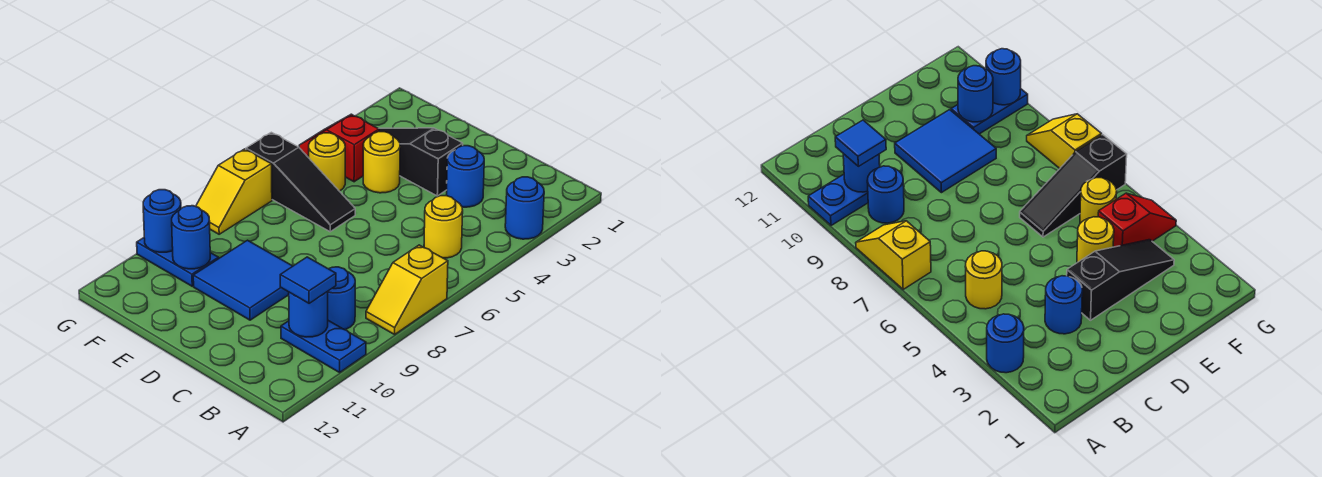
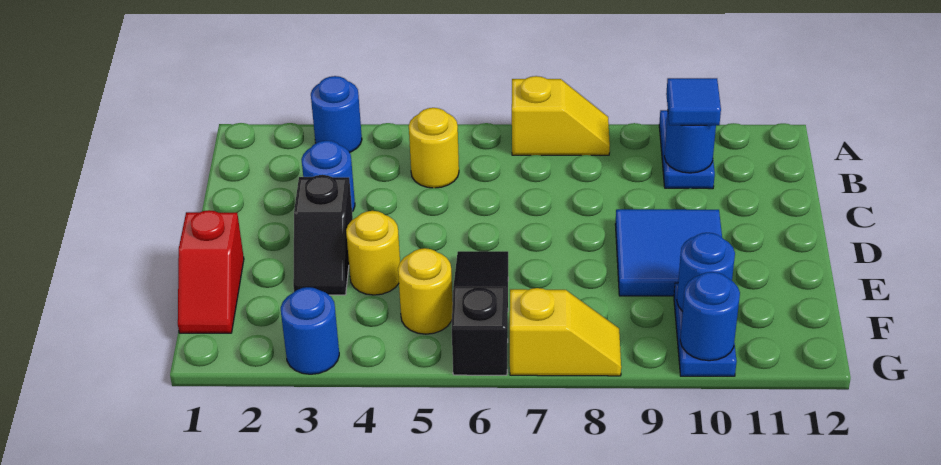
blue round brick B9 level 1 -> blue round brick G3 level 1
black slope D3:F3 level 1 top D -> black slope D3:E3 level 1 top D
red slope F4:G4 level 1 top F -> red slope E1:F1 level 1 top E

